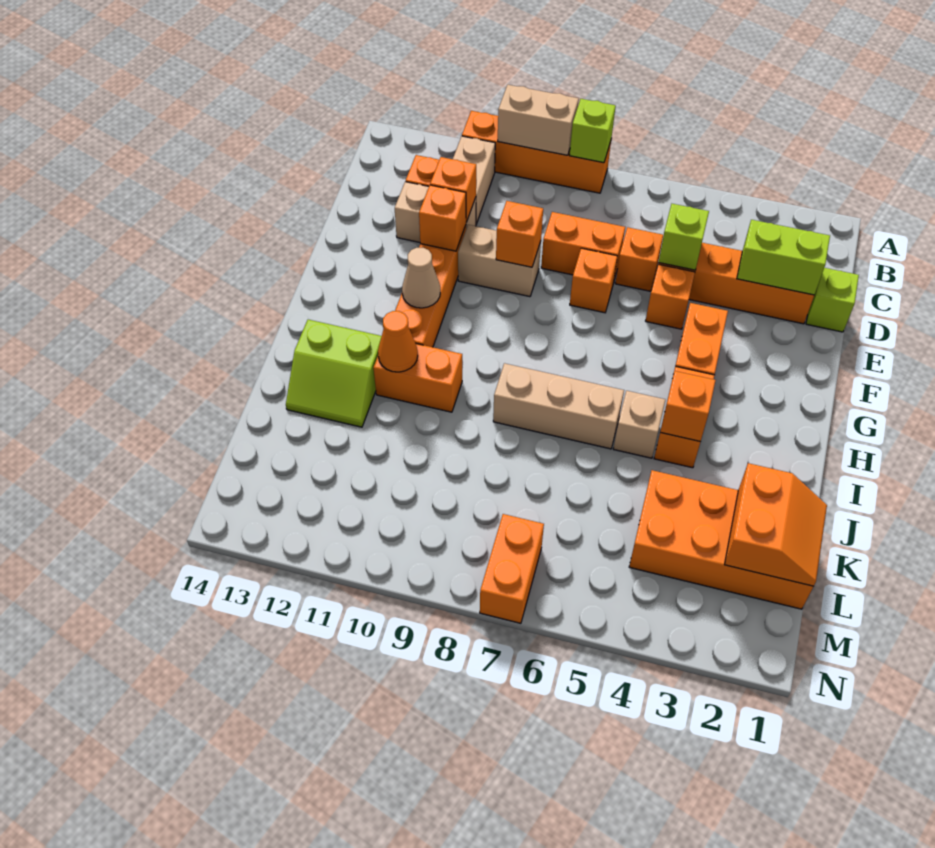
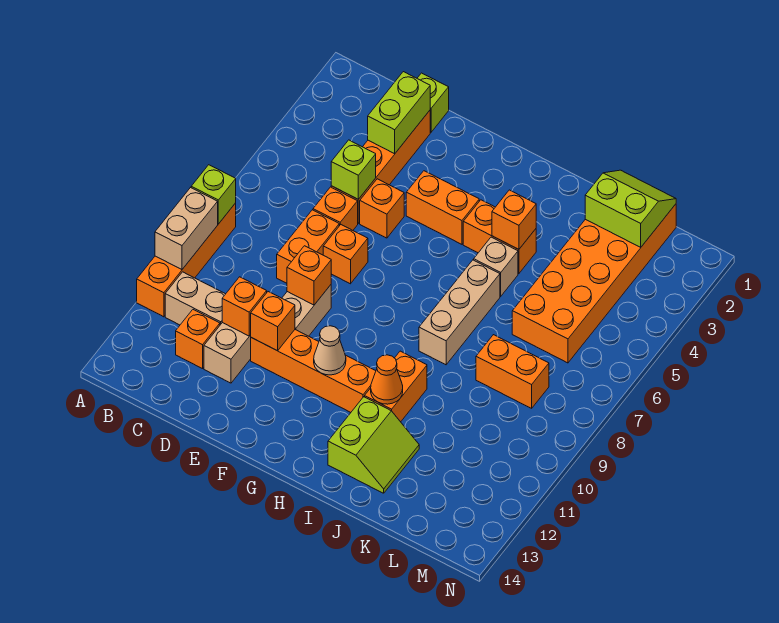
orange brick K1:L4 level 1 -> orange brick K1:L6 level 1
orange slope K1:L2 level 2 top 2 -> lime slope K1:L2 level 2 top 2
orange brick M7:N7 level 1 -> orange brick K8:L8 level 1

